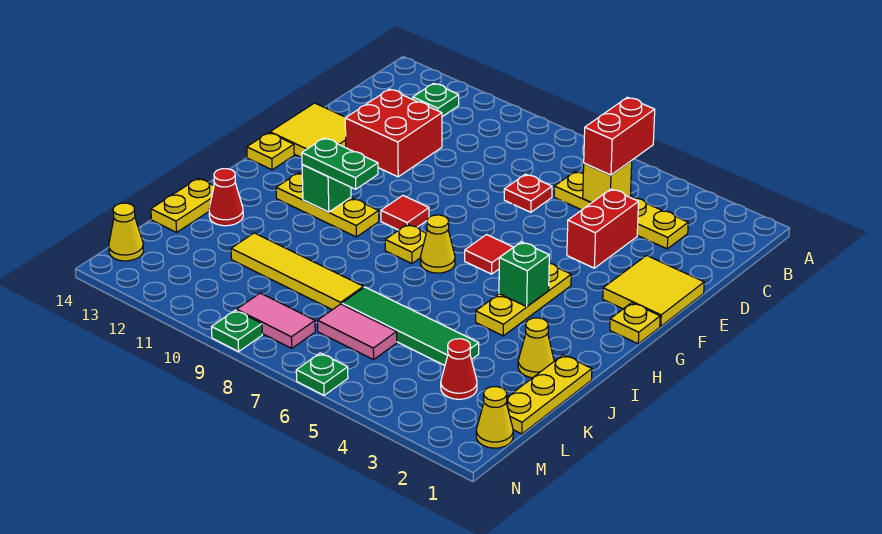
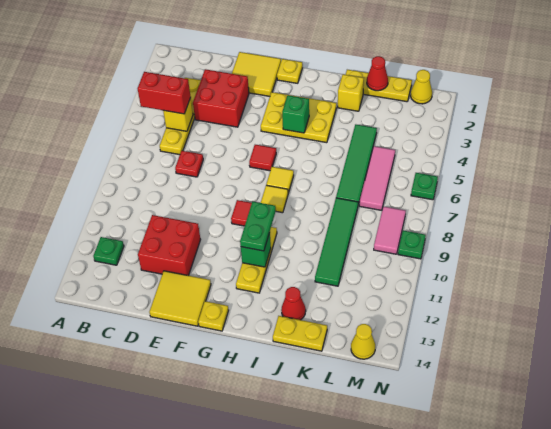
red brick D4:E4 level 1 -> red brick D3:E4 level 1
yellow plate G4:I4 level 1 -> yellow plate G3:I4 level 1
yellow cone H7 level 1 -> yellow tile H7 level 1
yellow plate H8 level 1 -> yellow tile H8 level 1
yellow cone J2 level 1 -> yellow brick J2 level 1
yellow tile K8:K11 level 1 -> green tile K8:K11 level 1
red cone L3 level 1 -> red cone K1 level 2
pink tile L6:L7 level 1 -> pink tile L5:L7 level 1

